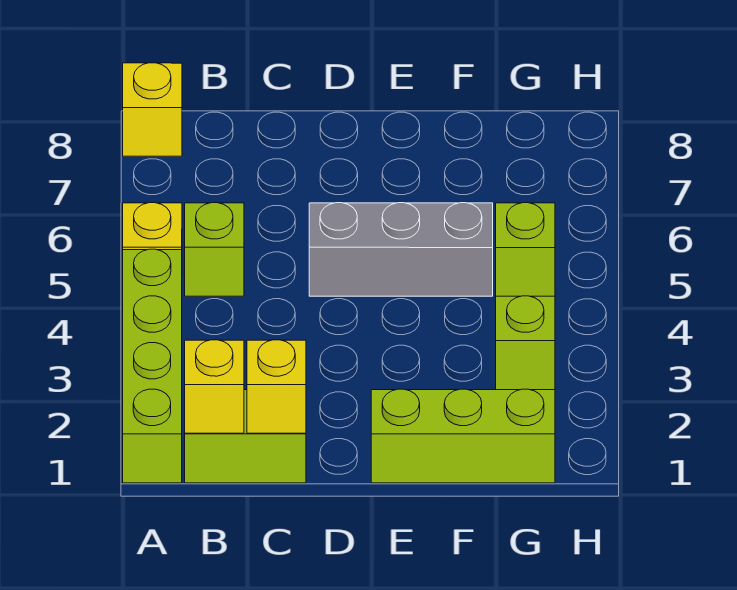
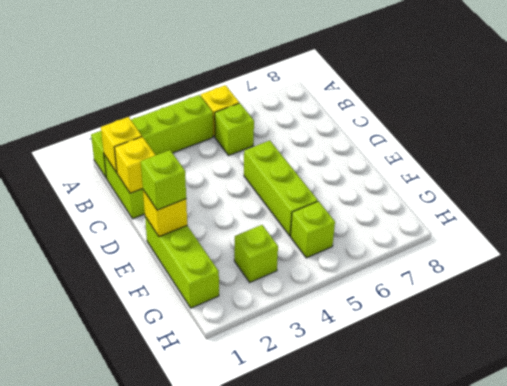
yellow brick A8 level 1 -> yellow brick E1 level 2
grey brick D5:F5 level 1 -> lime brick D5:F5 level 1
none -> lime brick E1 level 3

